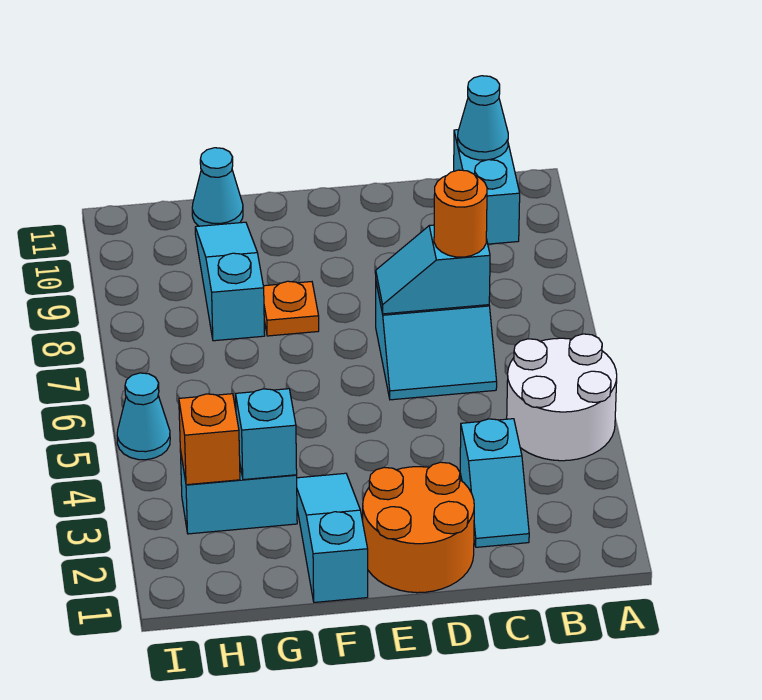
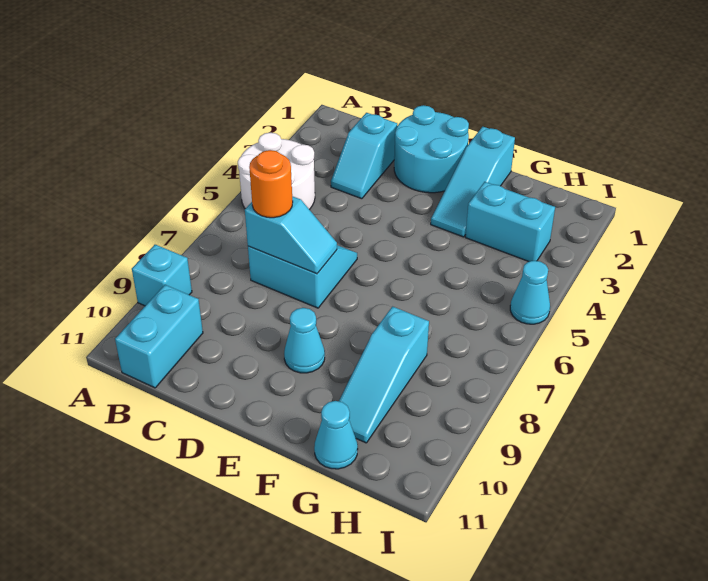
cyan cone B11 level 2 -> cyan cone E9 level 1
cyan slope C2:C3 level 1 top 3 -> cyan slope C2:C3 level 1 top 2
orange round brick D1:E2 level 1 -> cyan round brick D1:E2 level 1
orange plate F8 level 1 -> none
cyan brick G3 level 2 -> cyan brick A9 level 1
orange brick H3 level 2 -> none

